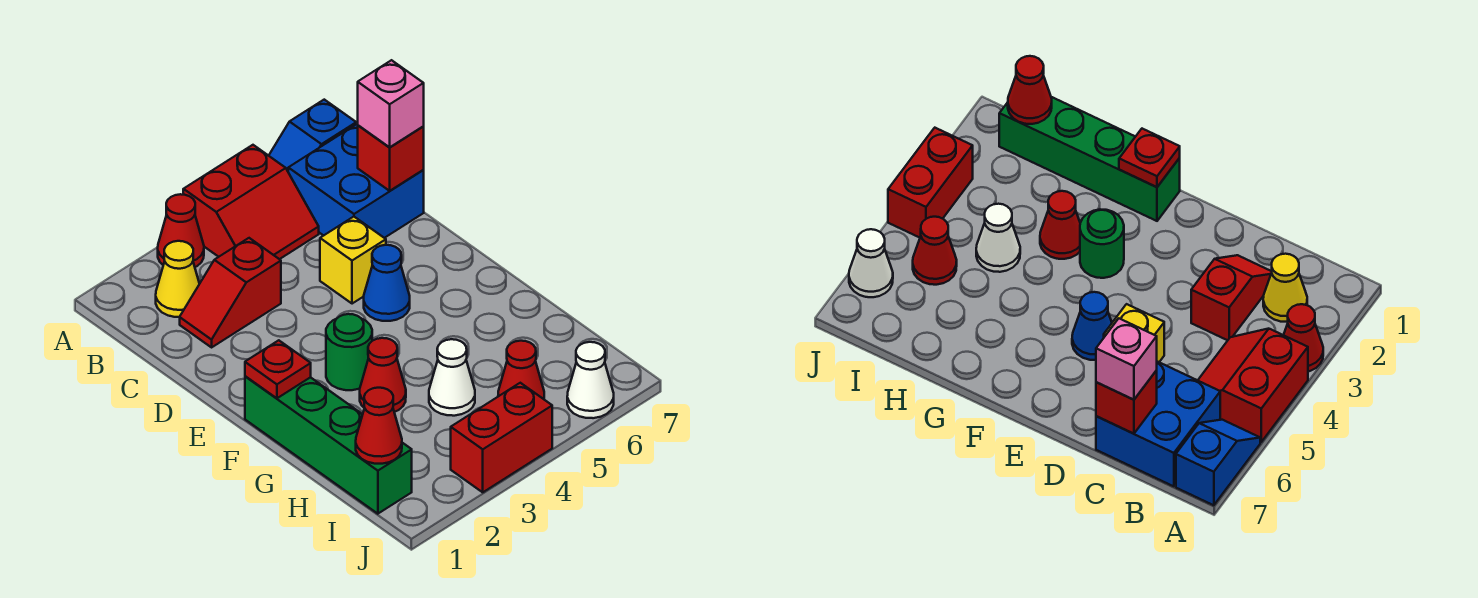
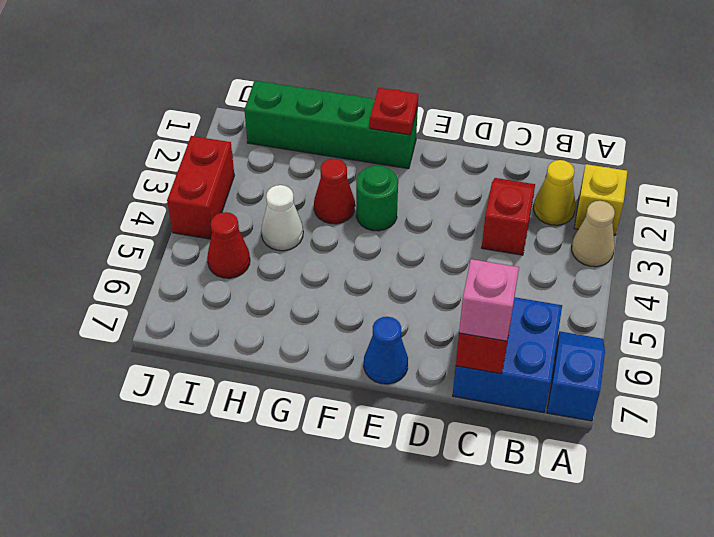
red cone A3 level 1 -> tan cone A3 level 1
red slope A4:B5 level 1 top A -> none
yellow brick D5 level 1 -> yellow brick A2 level 1
blue cone E5 level 1 -> blue cone E7 level 1
red cone I1 level 2 -> none
white cone J6 level 1 -> none

